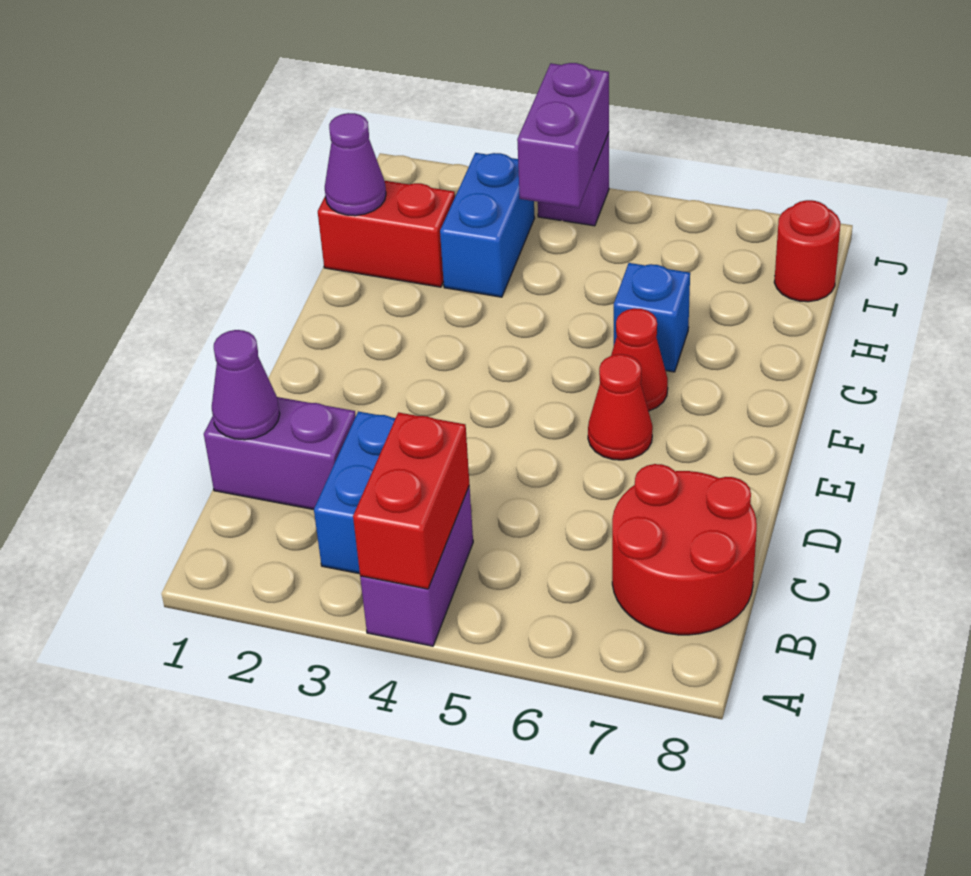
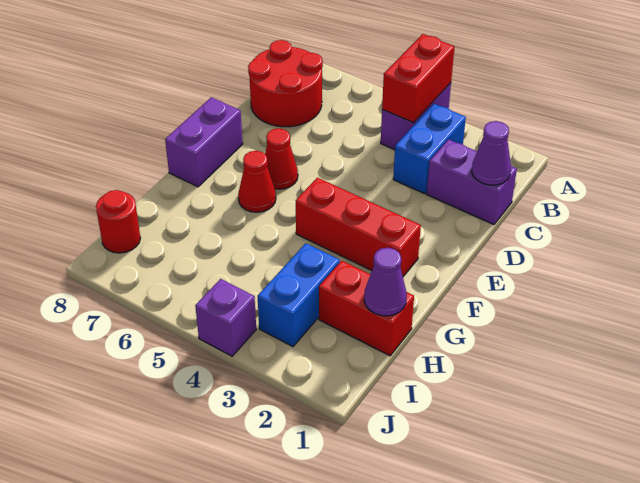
none -> red brick F2:F4 level 1
blue brick G6 level 1 -> none
purple brick I4:J4 level 2 -> purple brick E8:F8 level 1

